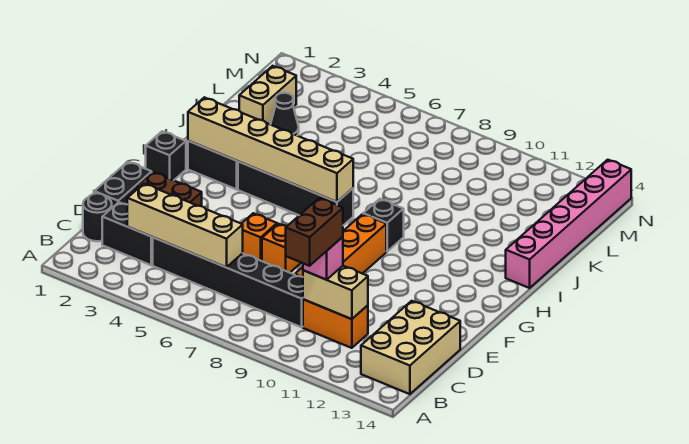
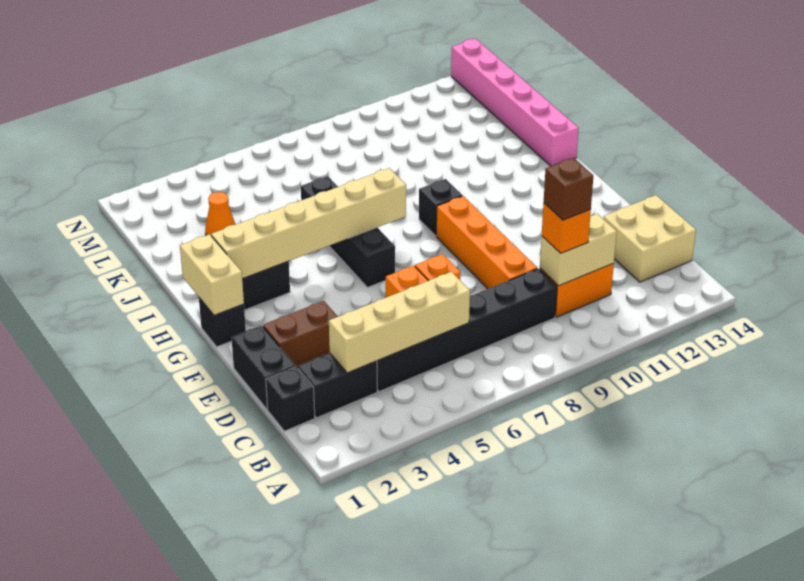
brown brick B10:C10 level 4 -> brown brick C10 level 4
tan brick B13:D14 level 1 -> tan brick C13:D14 level 1
black round brick C1 level 1 -> black brick C1 level 1
pink brick C10 level 3 -> orange brick C10 level 3
black brick H4:H7 level 1 -> black brick G6:J6 level 1
tan brick K2:L2 level 1 -> tan brick G1:H1 level 2
black cone K3 level 1 -> orange cone K3 level 1

